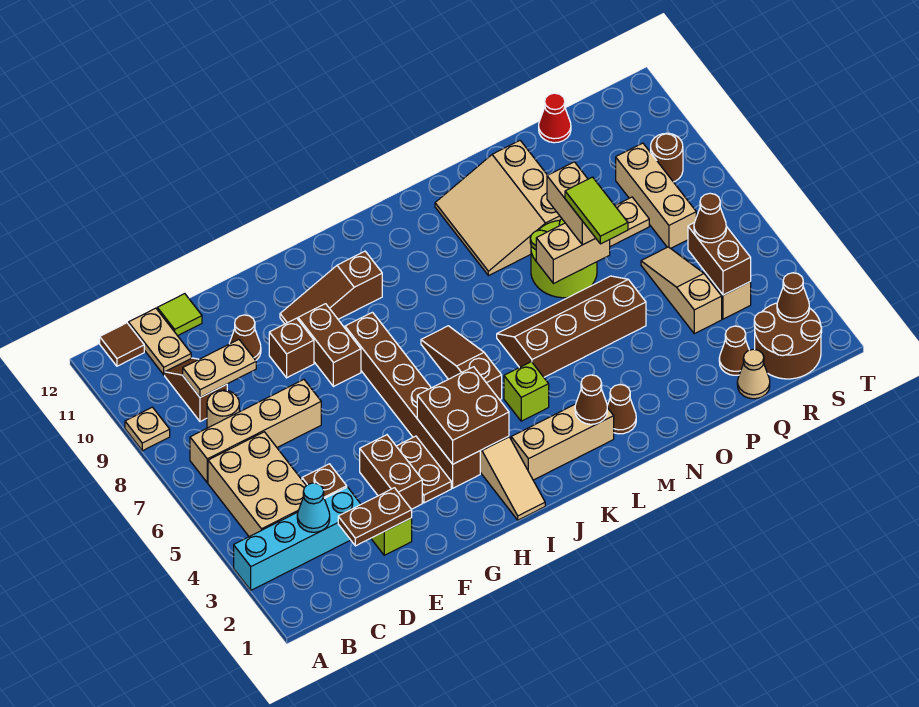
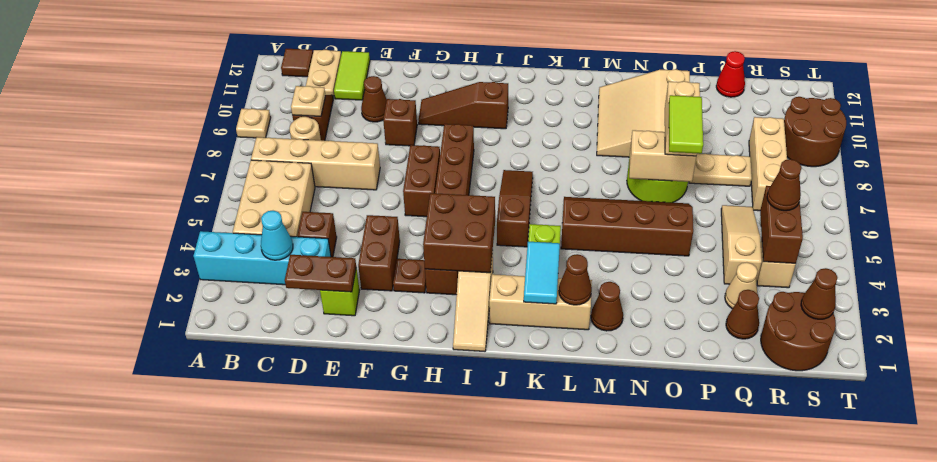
tan plate C9:D9 level 2 -> tan plate C9 level 2
lime tile D12 level 1 -> lime tile D11:D12 level 1
brown plate G3:G4 level 1 -> brown plate G3 level 1
brown brick G8:G9 level 1 -> brown brick G6:G7 level 1
none -> cyan tile K2:K3 level 2
tan cone Q1 level 1 -> tan cone Q3 level 1
brown round brick S9 level 1 -> brown round brick S9:T10 level 1

